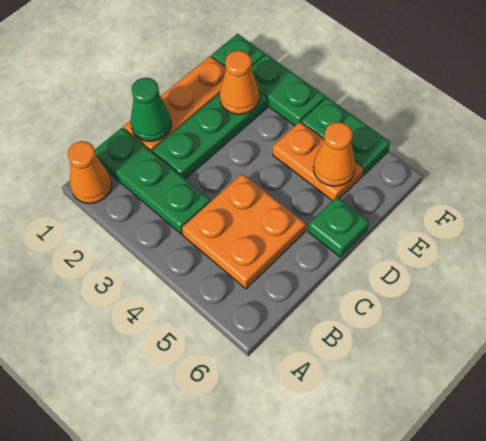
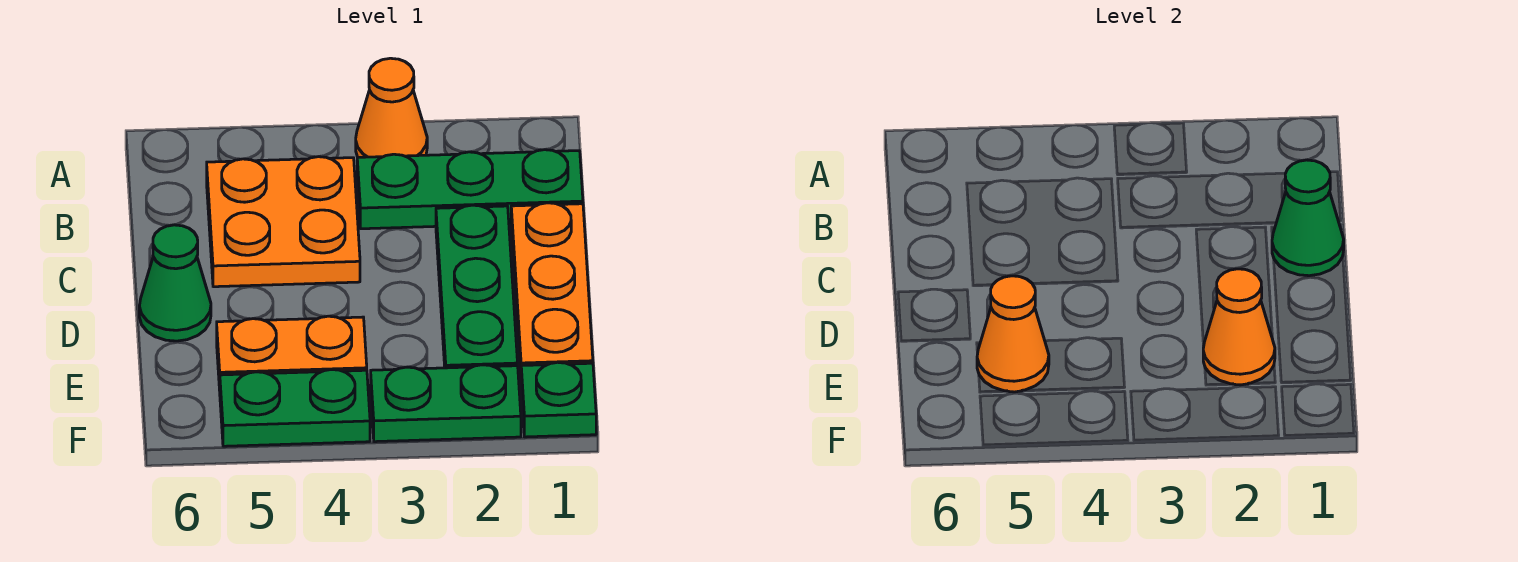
orange cone A1 level 1 -> orange cone A3 level 1
green plate D6 level 1 -> green cone D6 level 1

